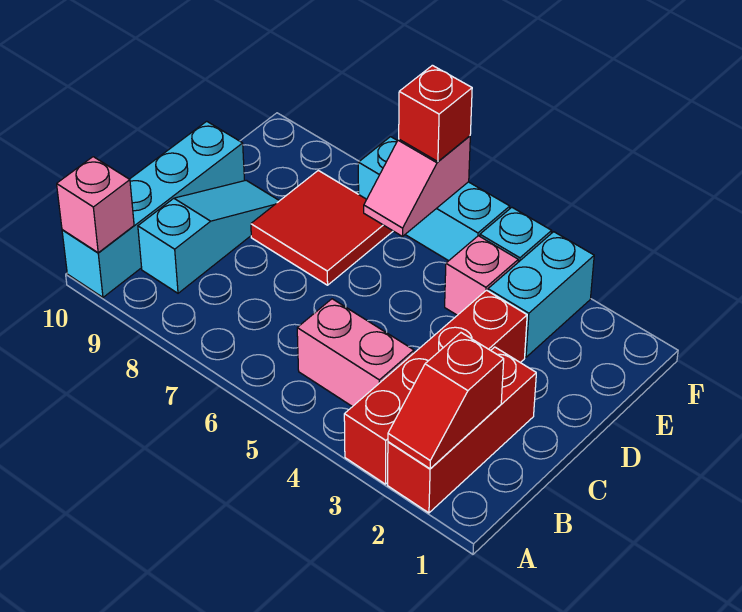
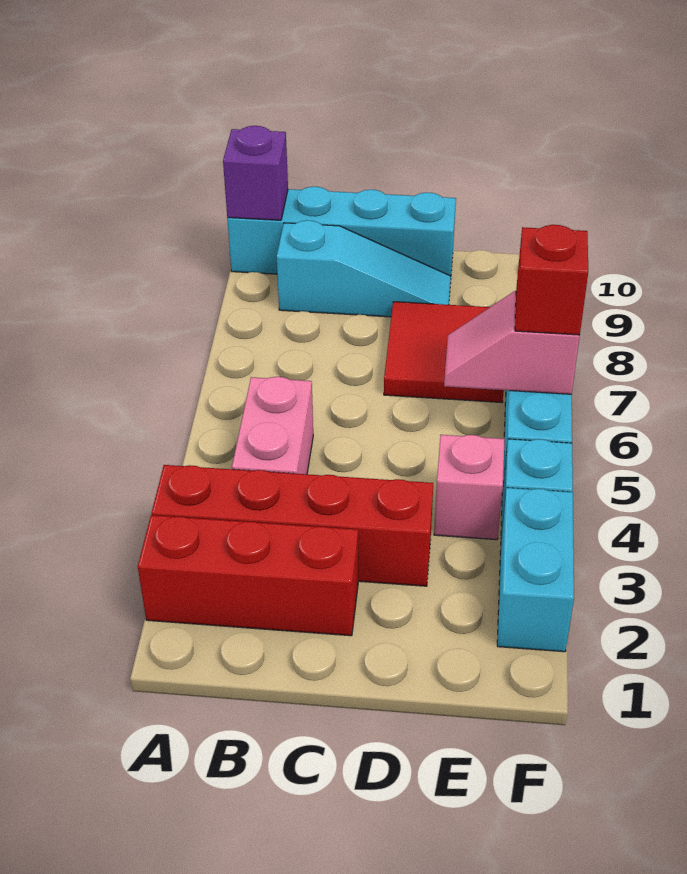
red slope A2:B2 level 2 top B -> none
pink brick A10 level 2 -> purple brick A10 level 2
cyan brick E3:F3 level 1 -> cyan brick F2:F3 level 1

